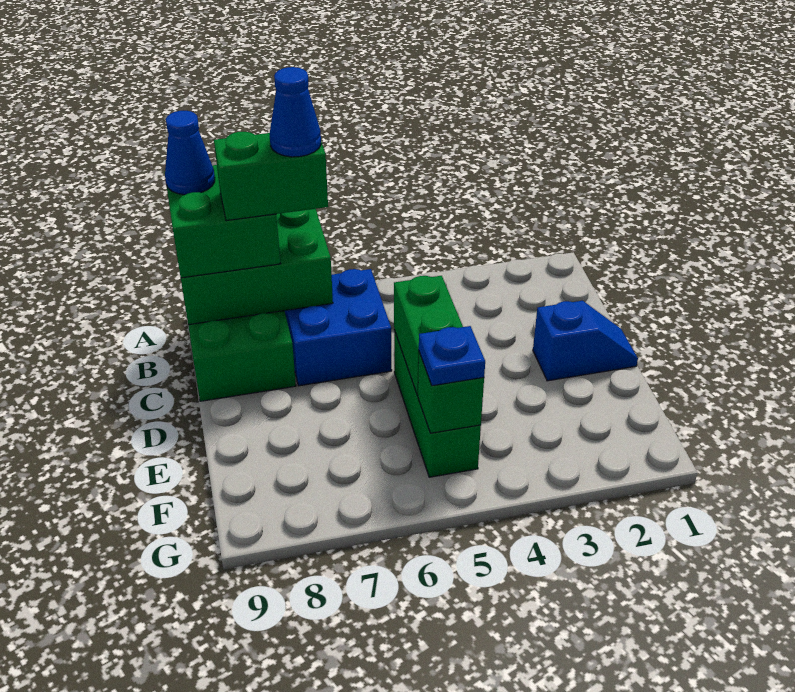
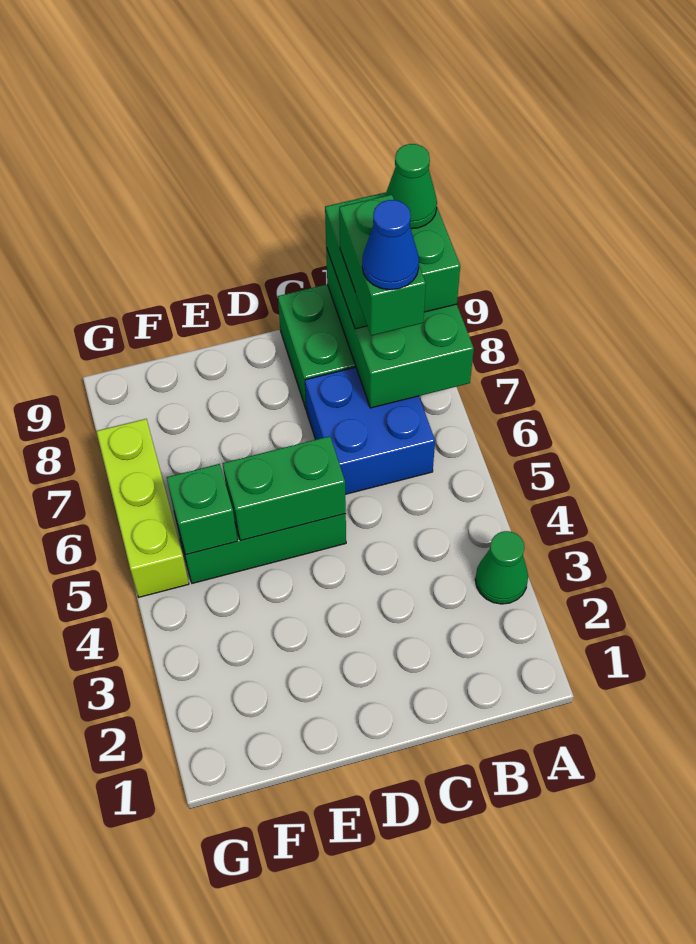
none -> green cone A3 level 1
blue cone A9 level 4 -> green cone A9 level 4
blue slope D1:D2 level 1 top 2 -> none
blue plate F5 level 3 -> none
none -> lime brick G5:G7 level 1

